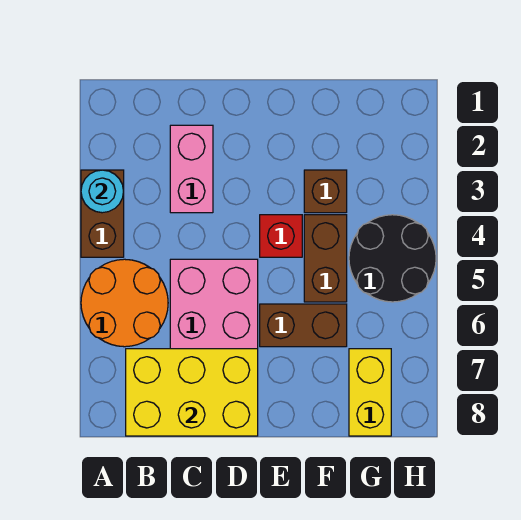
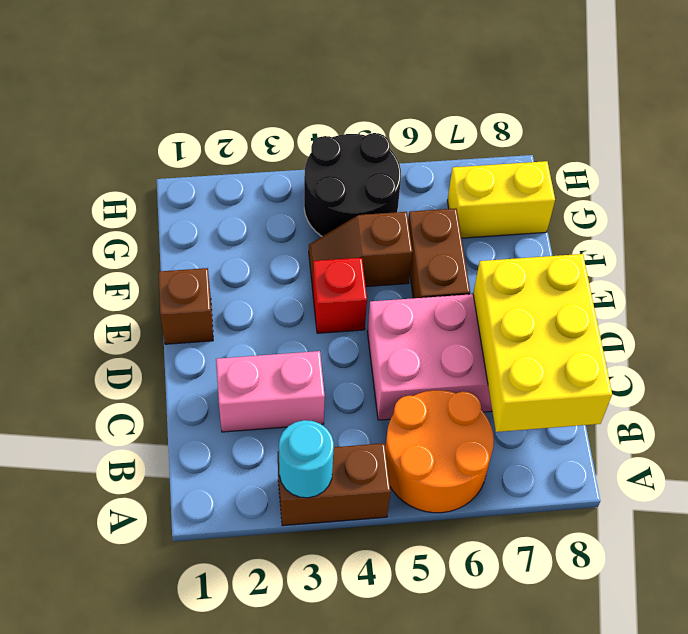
brown brick F3 level 1 -> brown brick E1 level 1
brown brick F4:F5 level 1 -> brown slope F4:F5 level 1 top 5

